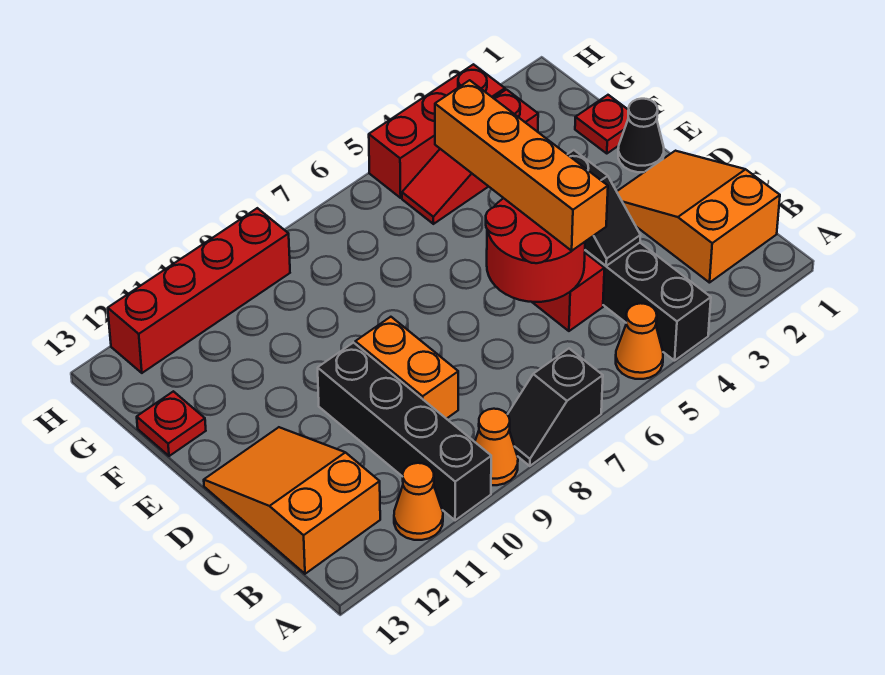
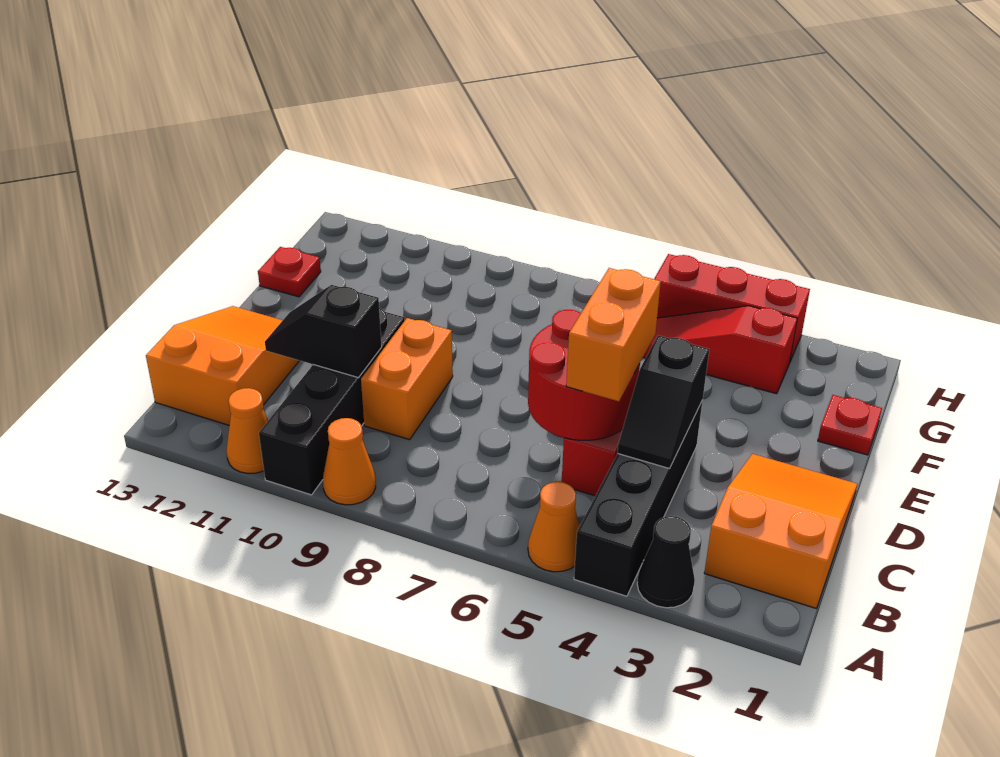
black slope A7:A8 level 1 top 7 -> black slope C10:C11 level 2 top 10
orange brick C5:F5 level 3 -> orange brick C5:D5 level 3
black cone E1 level 1 -> black cone A3 level 1
red brick H9:H12 level 1 -> none

